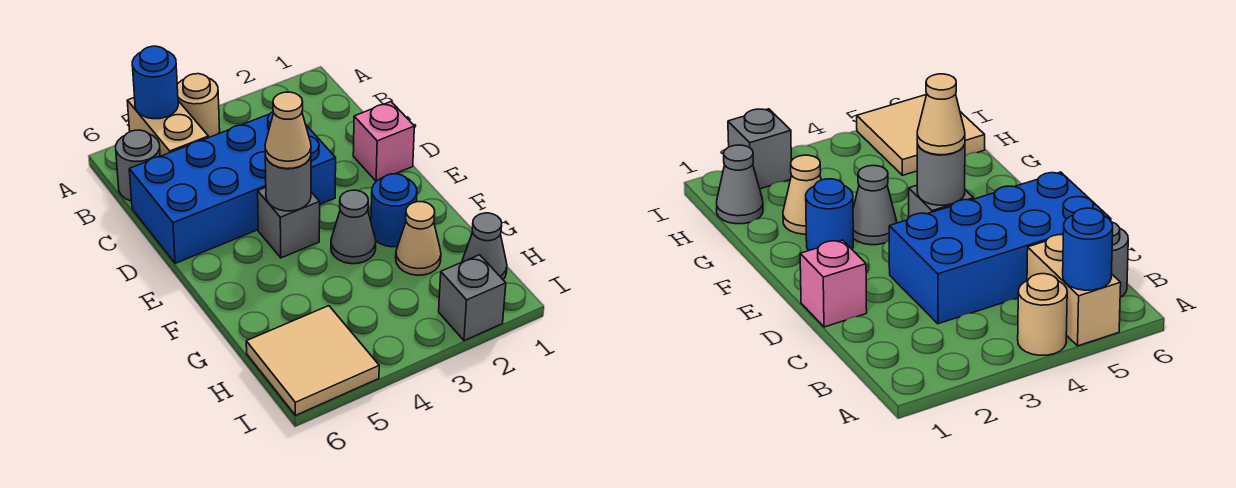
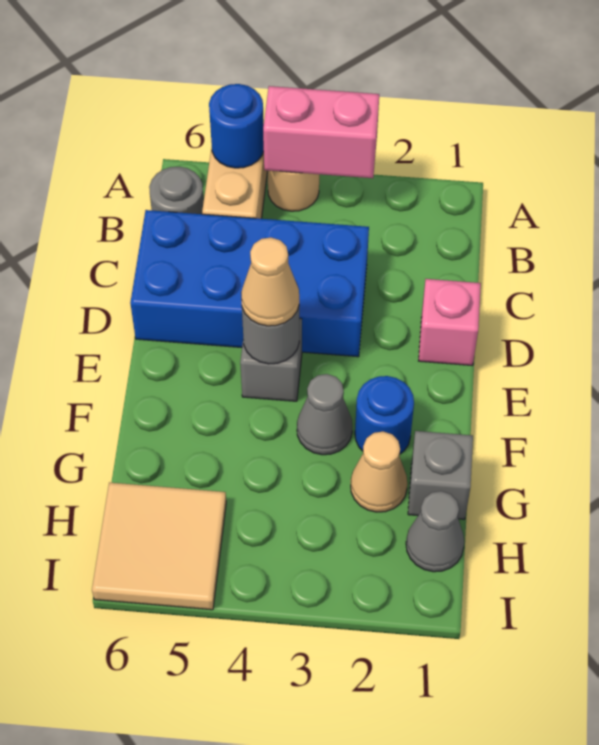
none -> pink brick A3:A4 level 2
grey brick I2 level 1 -> grey brick G1 level 1

